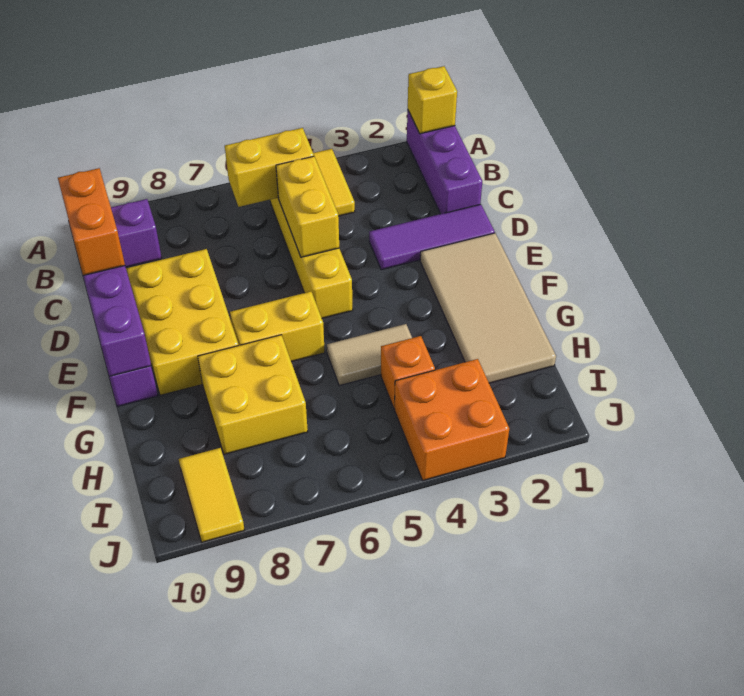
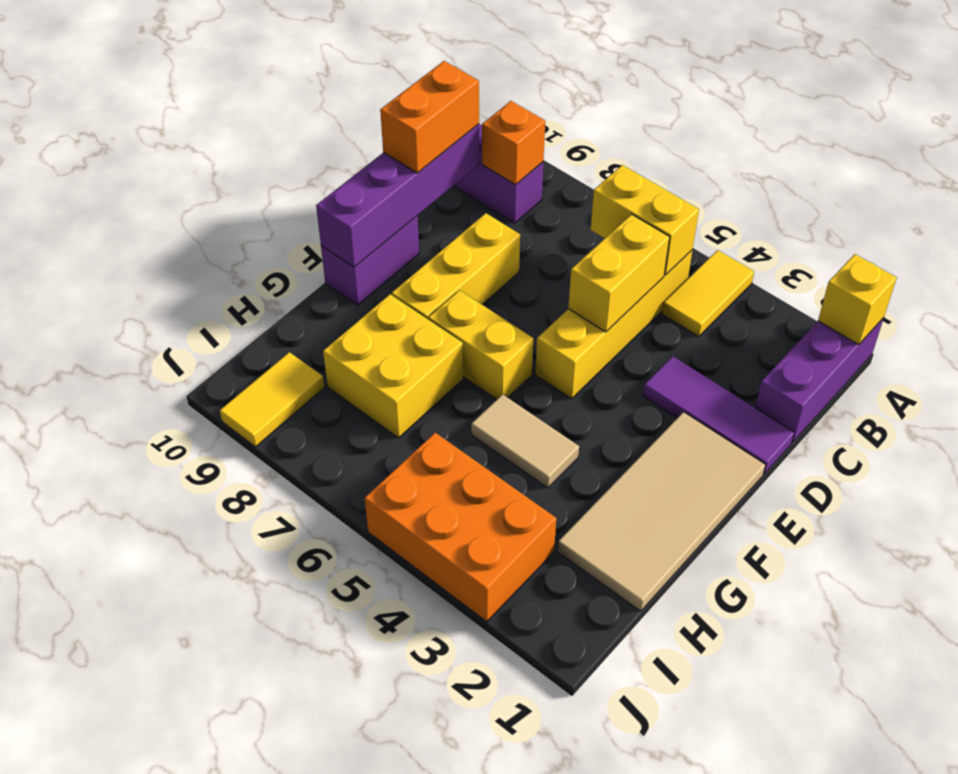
yellow brick D8:F9 level 1 -> yellow brick D8:F8 level 1
orange brick H4 level 1 -> orange brick B9 level 2
orange brick I3:J4 level 1 -> orange brick I3:J5 level 1

